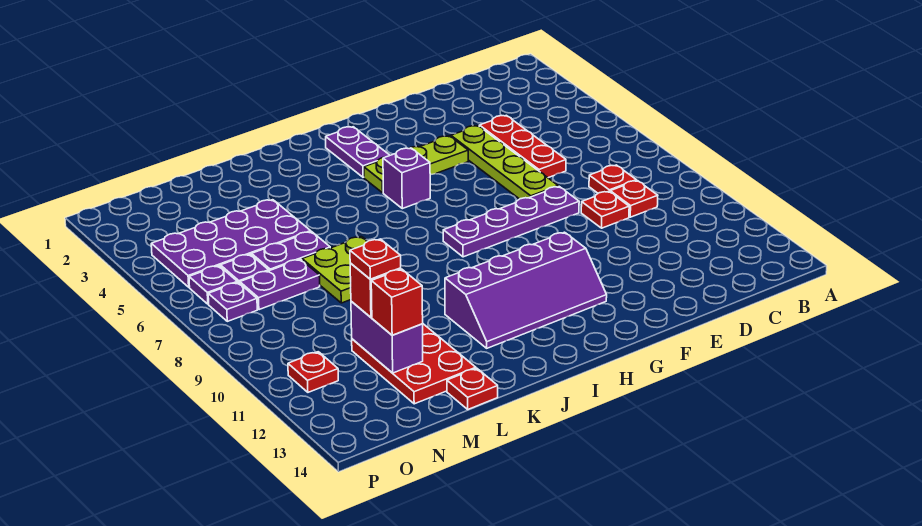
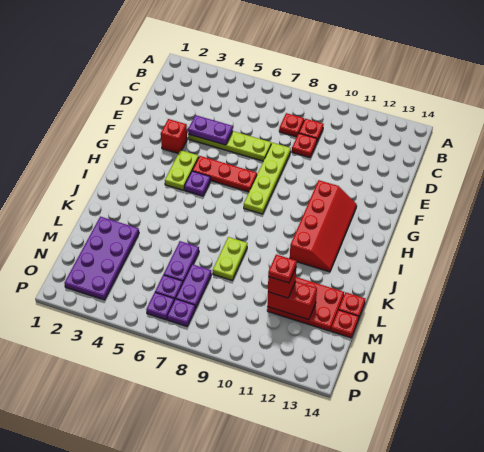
red plate D4:D6 level 1 -> red plate G5:G7 level 1
purple plate E8:H8 level 1 -> lime plate E8:H8 level 1
lime plate F4:H4 level 1 -> lime plate G4:H4 level 1
purple slope G11:J12 level 1 top 11 -> red slope G11:J12 level 1 top 11
purple plate H2:H3 level 1 -> purple plate E4:E5 level 2
purple brick H5 level 1 -> purple plate H5 level 1
lime plate K7:L8 level 1 -> lime plate K8:L8 level 1
purple plate L4:O5 level 1 -> purple plate L2:O3 level 1
purple brick M11:M12 level 2 -> red brick M11:M12 level 2
red brick M12 level 3 -> red brick F3 level 1
red plate O11 level 1 -> red plate M14 level 1

